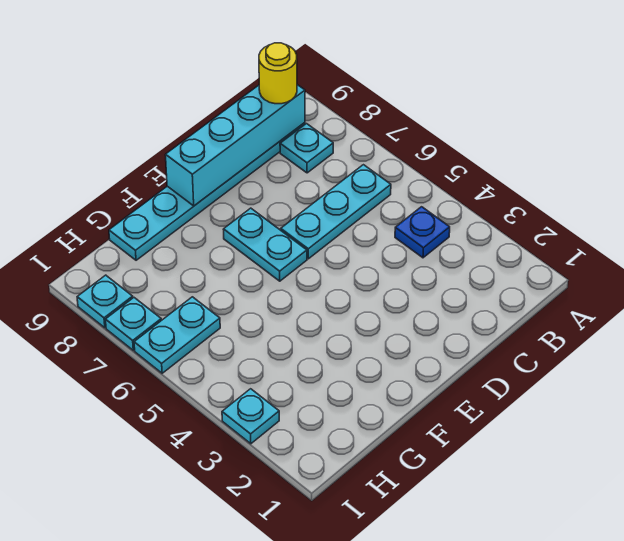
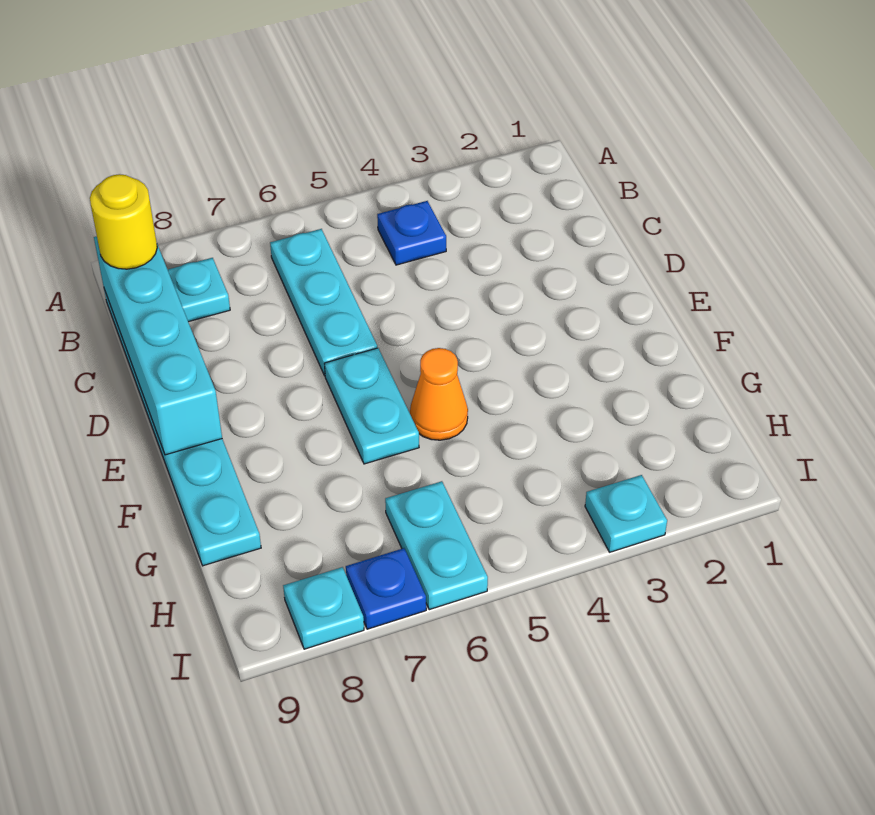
cyan plate E6:E7 level 1 -> cyan plate E6:F6 level 1
none -> orange cone F5 level 1
cyan plate I7 level 1 -> blue plate I7 level 1

